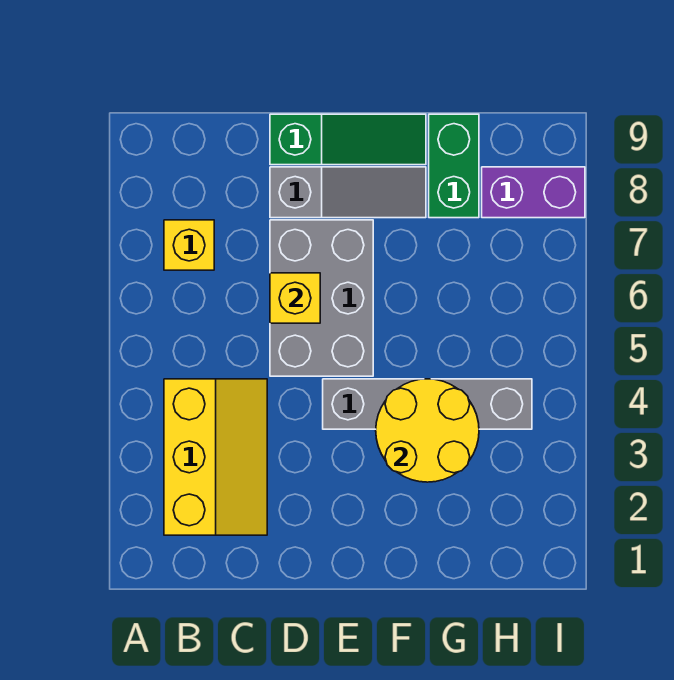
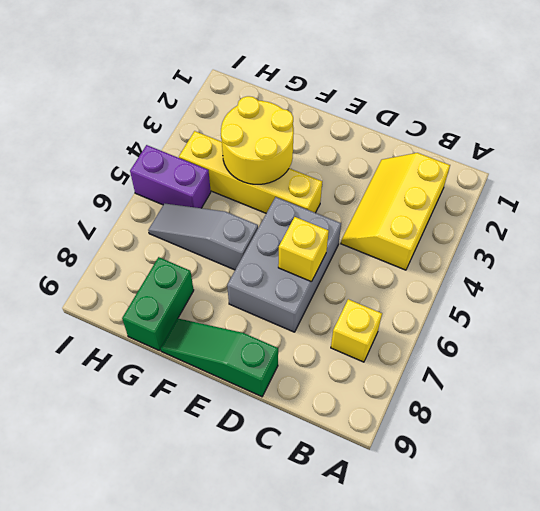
grey slope D8:F8 level 1 top D -> grey slope F6:H6 level 1 top F
grey brick E4:H4 level 1 -> yellow brick E4:H4 level 1
purple brick H8:I8 level 1 -> purple brick H5:I5 level 1

